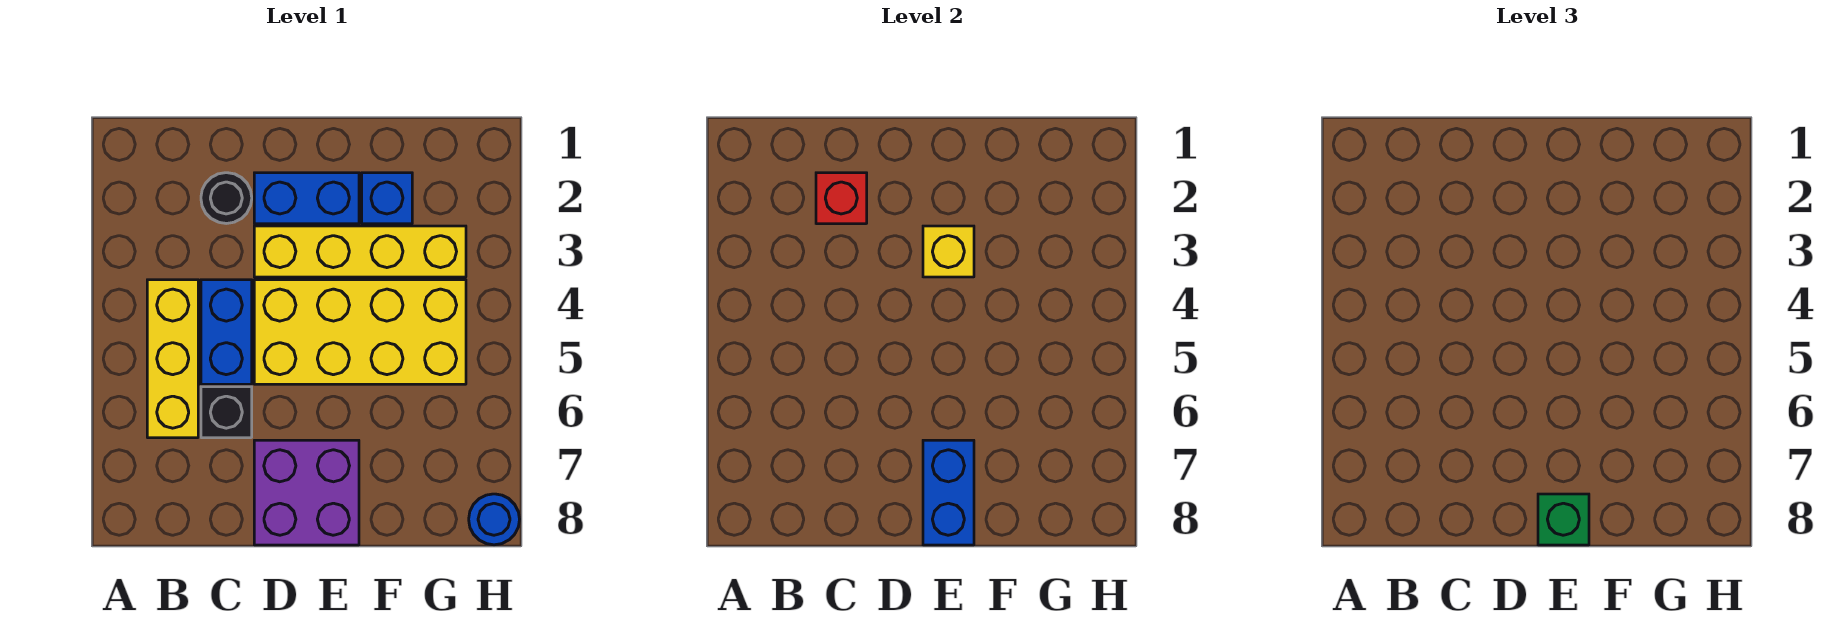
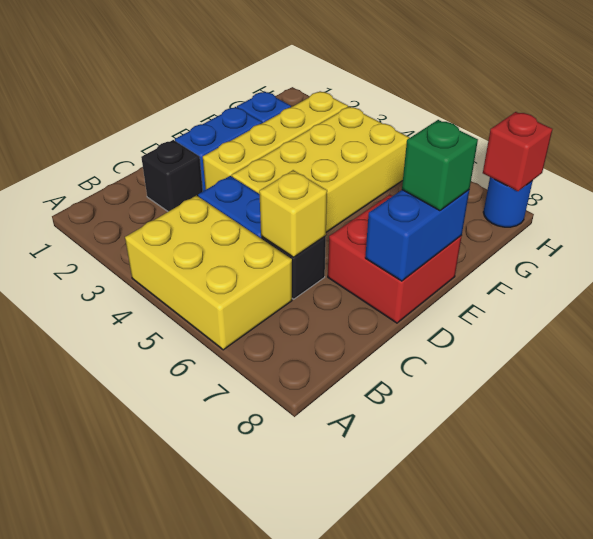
yellow brick B4:B6 level 1 -> yellow brick A4:B6 level 1
black round brick C2 level 1 -> black brick C2 level 1
red brick C2 level 2 -> red brick H8 level 2
purple brick D7:E8 level 1 -> red brick D7:E8 level 1
yellow brick E3 level 2 -> yellow brick C6 level 2
blue brick E7:E8 level 2 -> blue brick D8:E8 level 2

